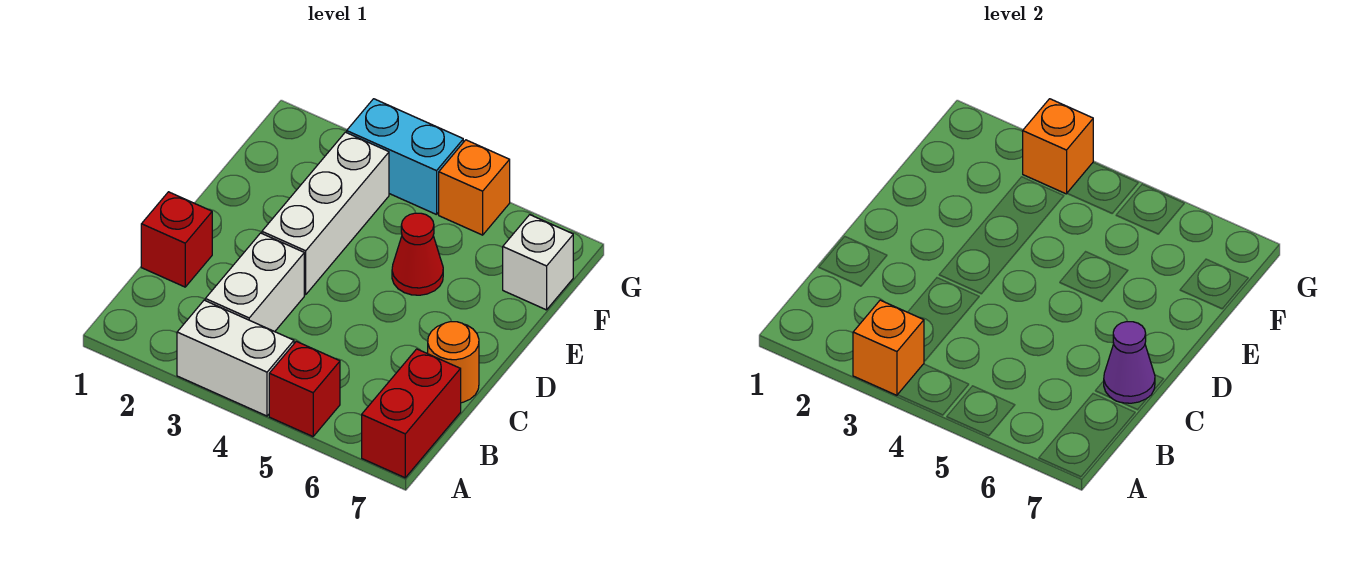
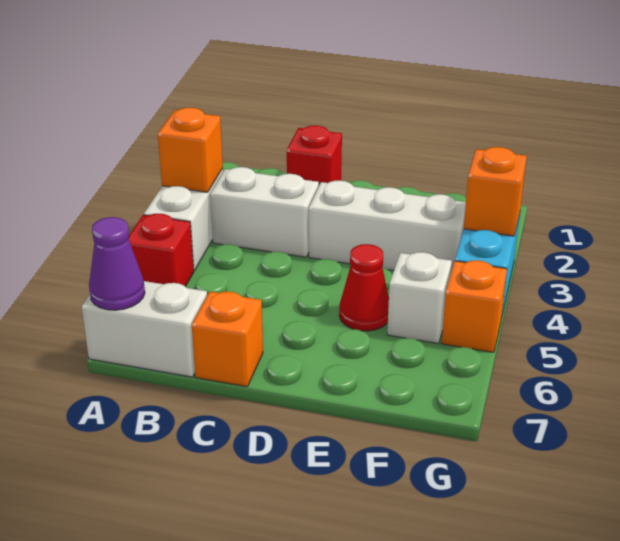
red brick A7:B7 level 1 -> white brick A7:B7 level 1
orange round brick C7 level 1 -> orange brick C7 level 1
purple cone C7 level 2 -> purple cone A7 level 2
white brick F7 level 1 -> white brick F5 level 1

